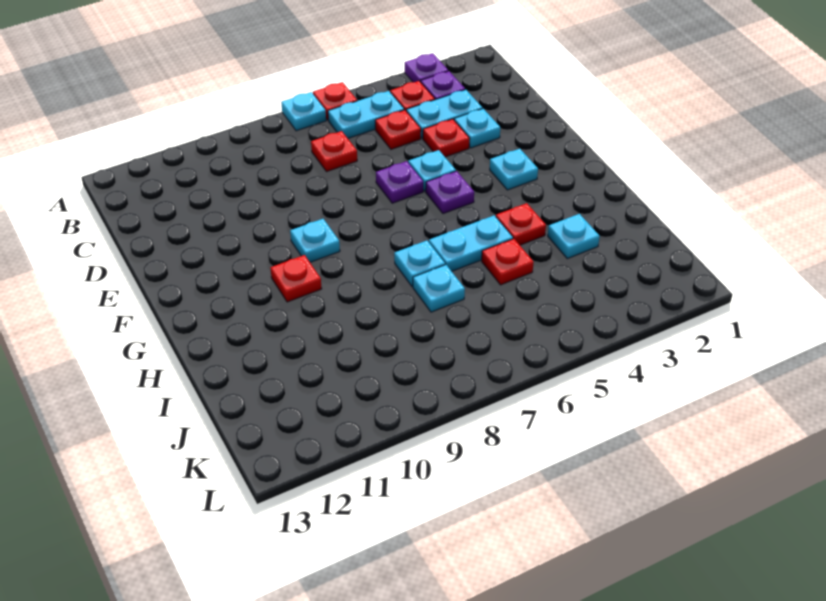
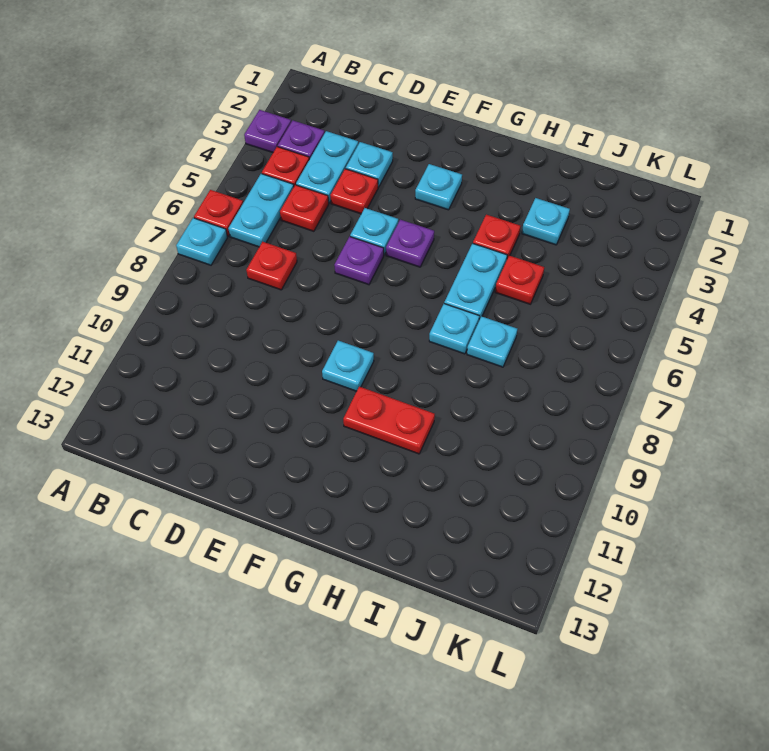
red plate G10 level 1 -> red plate G10:H10 level 1

